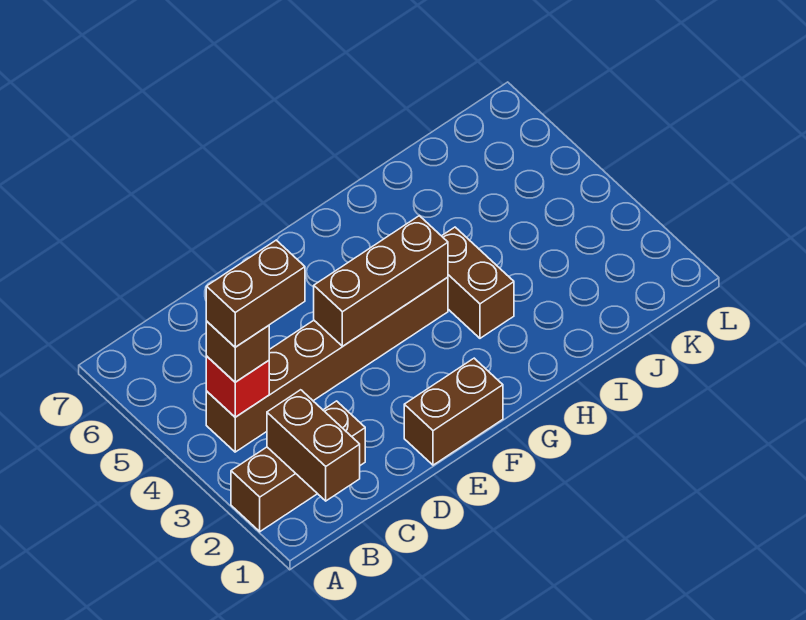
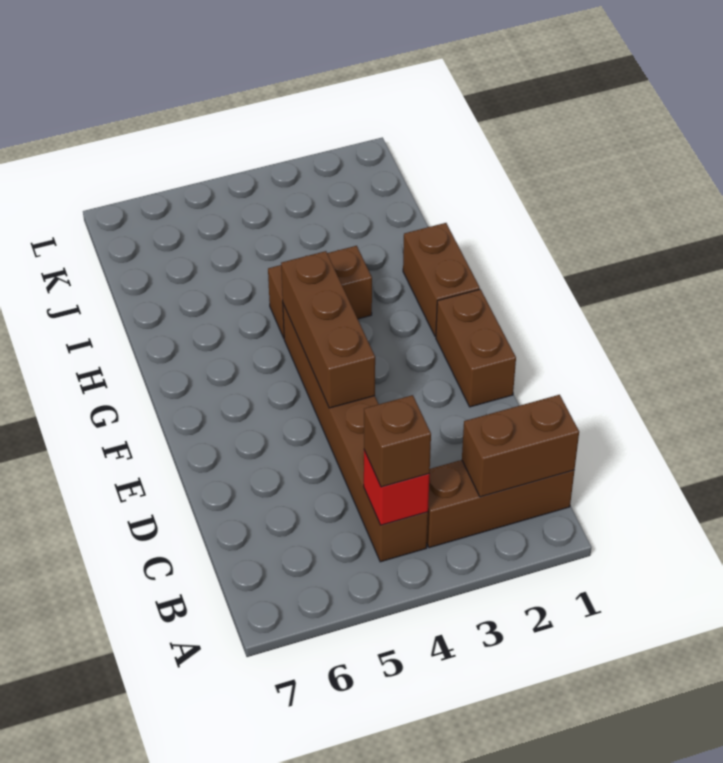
brown brick A2:C2 level 1 -> brown brick B1:B3 level 1
brown brick B4:C4 level 4 -> brown brick G1:H1 level 1

